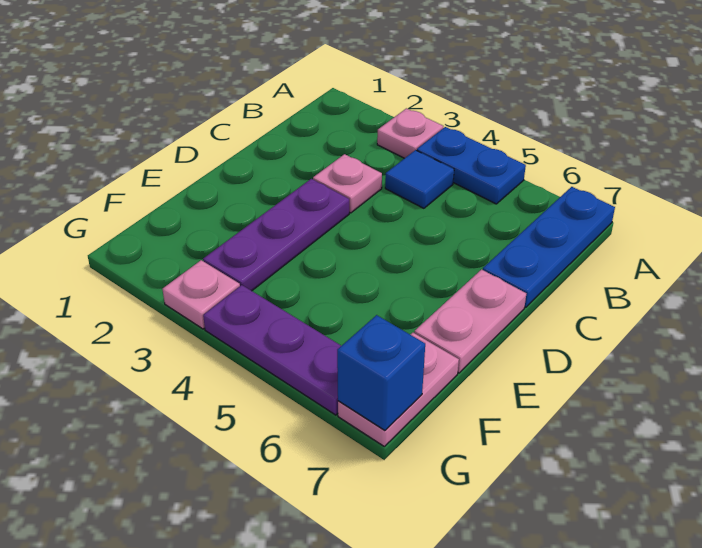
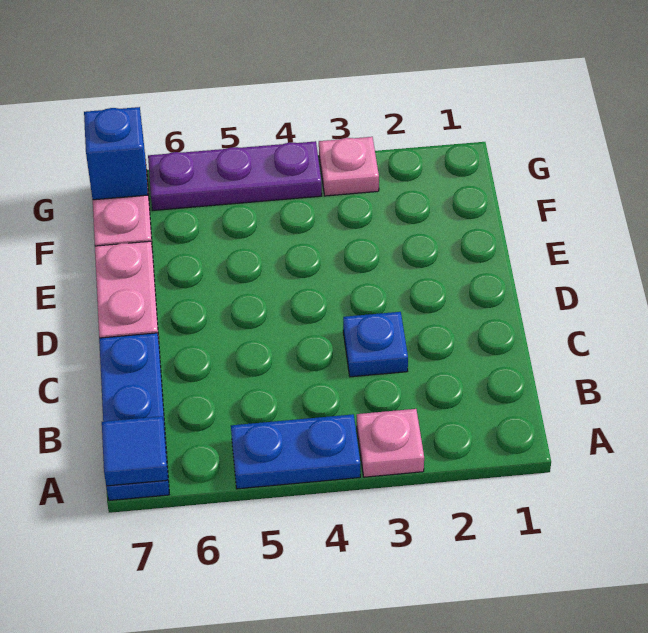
blue tile B4 level 1 -> blue tile A7 level 2
pink plate C3 level 1 -> blue plate C3 level 1
purple plate D3:F3 level 1 -> none

